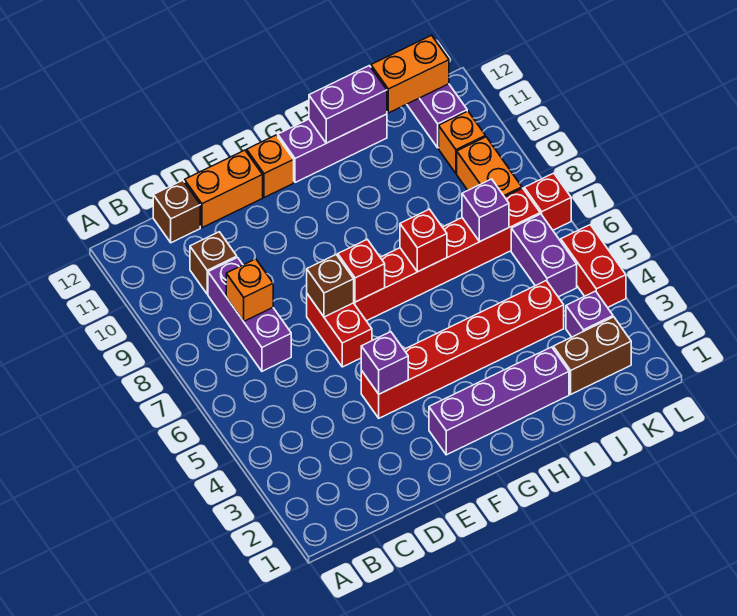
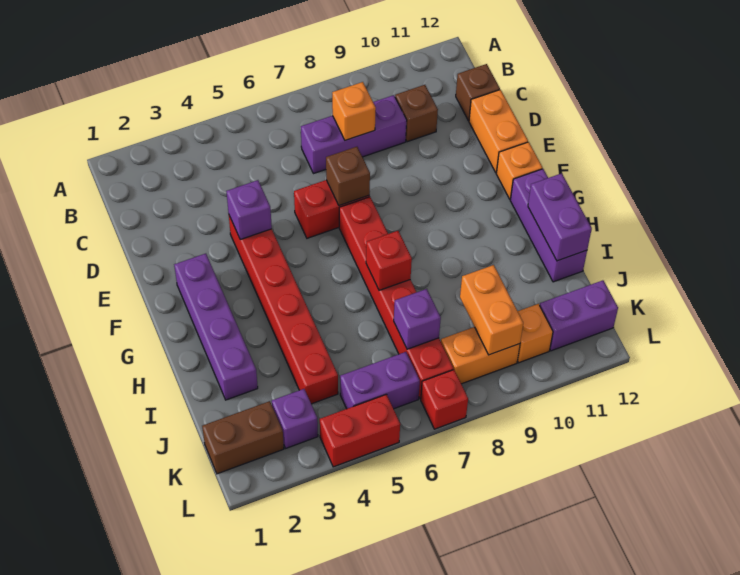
red brick F7 level 2 -> none
brown brick J2:K2 level 1 -> brown brick K1:K2 level 1
orange brick J12:K12 level 2 -> orange brick J9:K9 level 2

